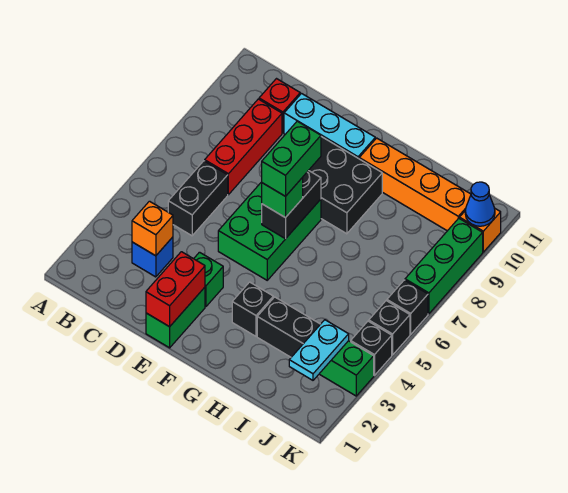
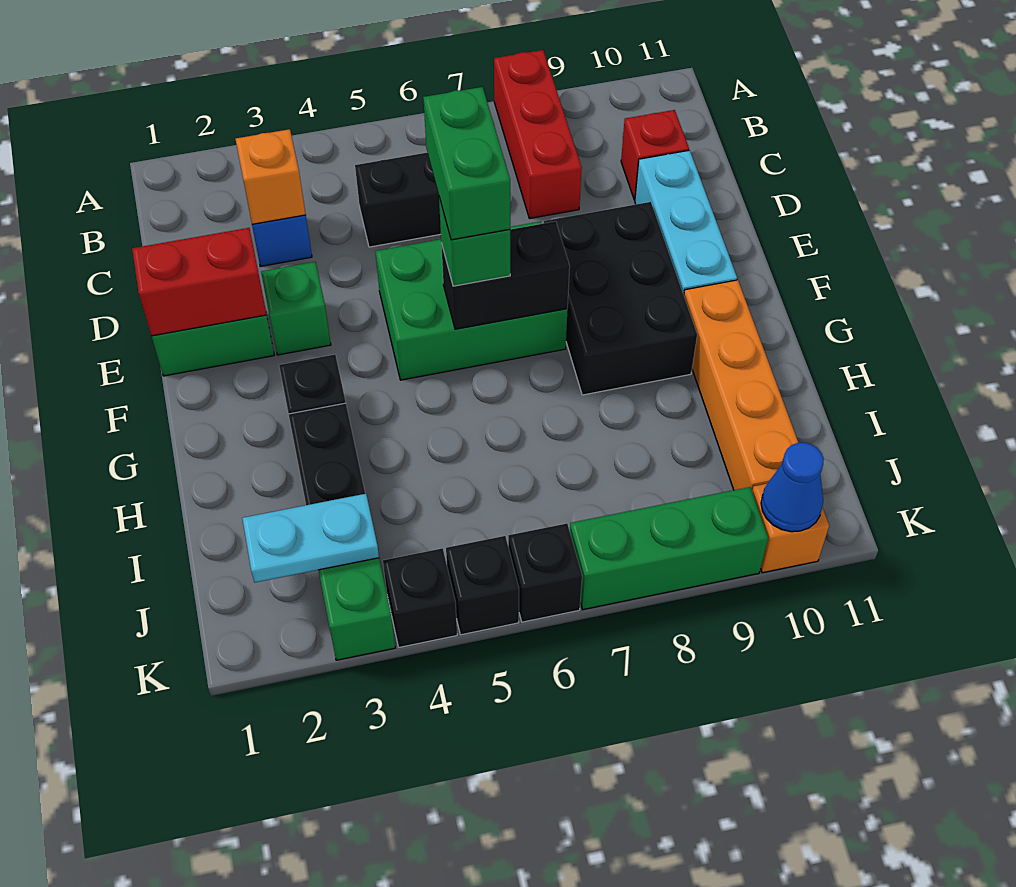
red brick C7:C9 level 1 -> red brick A8:C8 level 1
green brick F6:F7 level 4 -> green brick E6:F6 level 4

